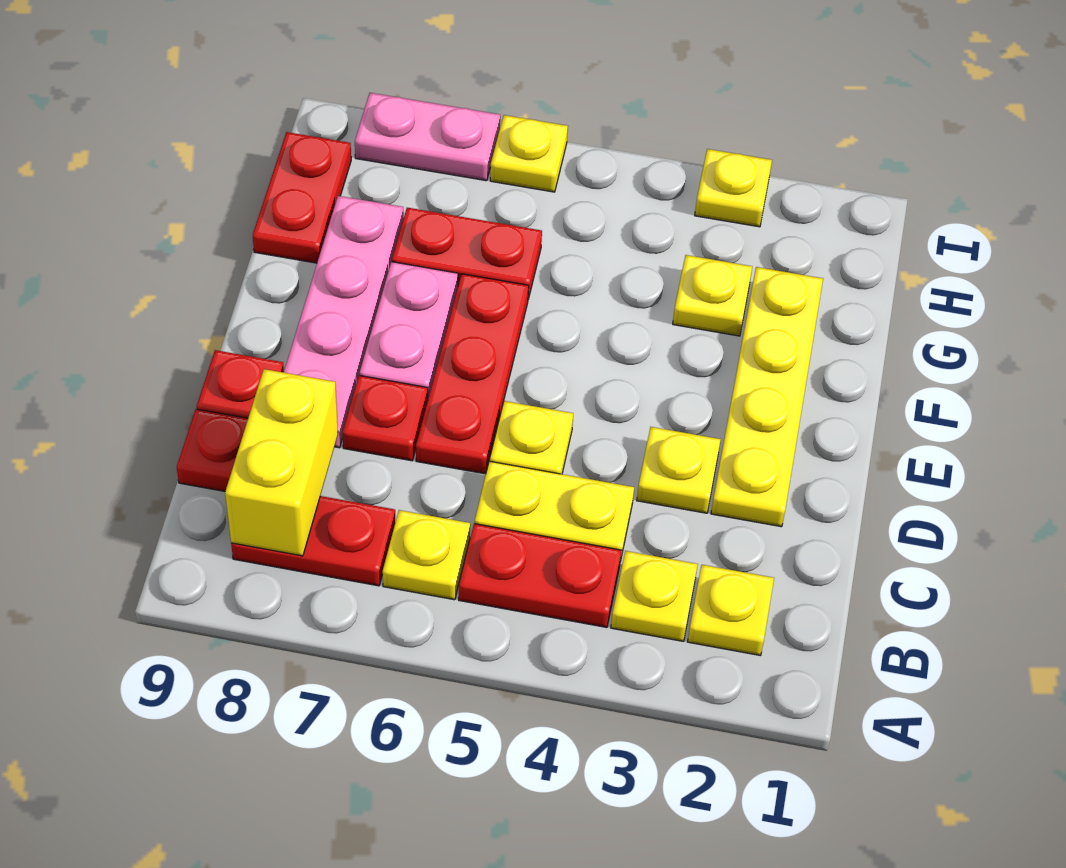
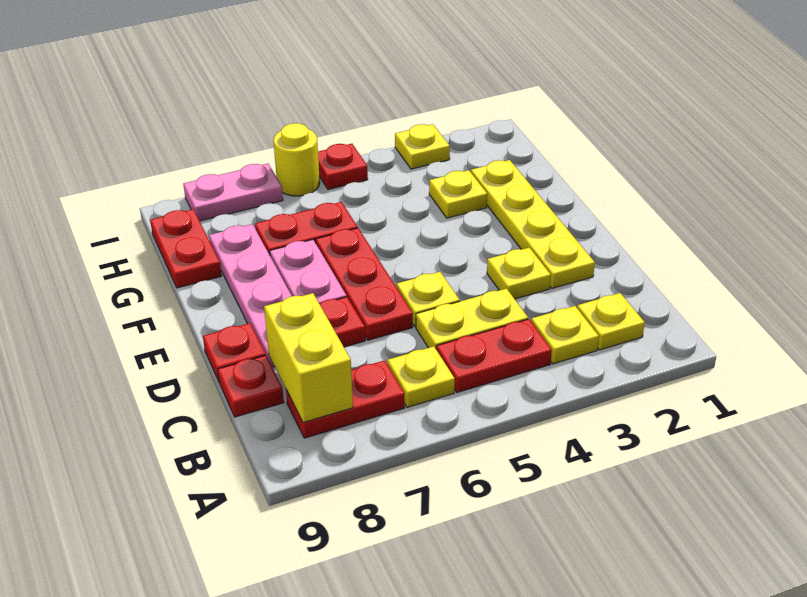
none -> red plate I5 level 1
yellow plate I6 level 1 -> yellow round brick I6 level 1

